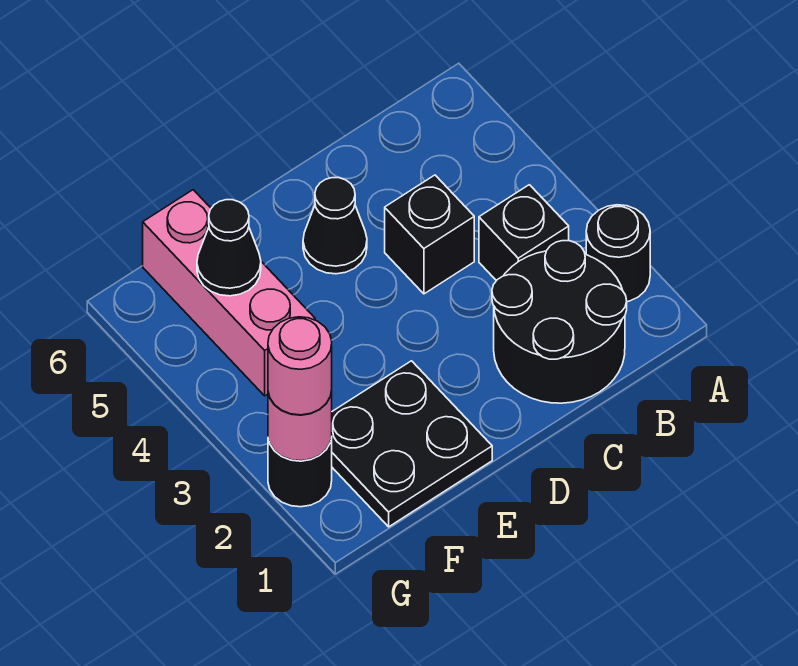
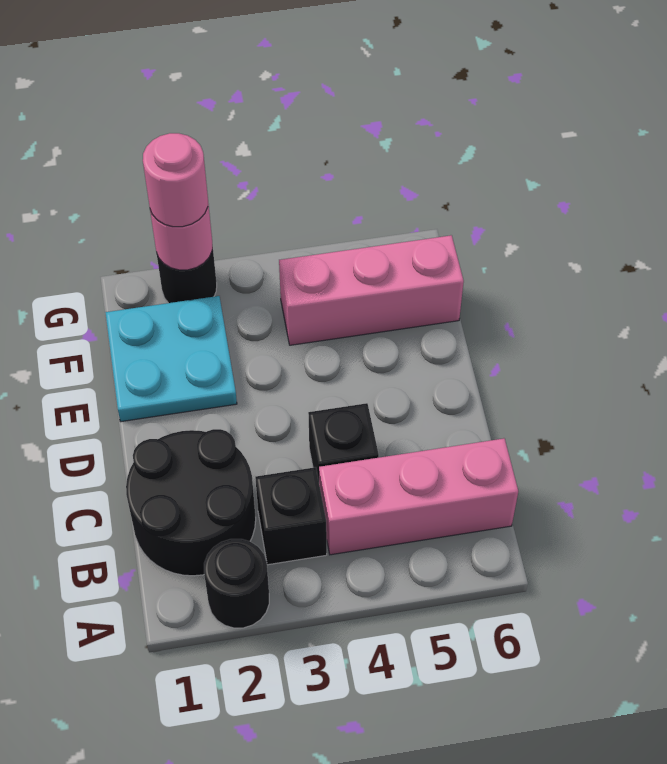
none -> pink brick B4:B6 level 1
black cone D5 level 1 -> none
black plate E1:F2 level 1 -> cyan plate E1:F2 level 1
black cone F5 level 2 -> none

